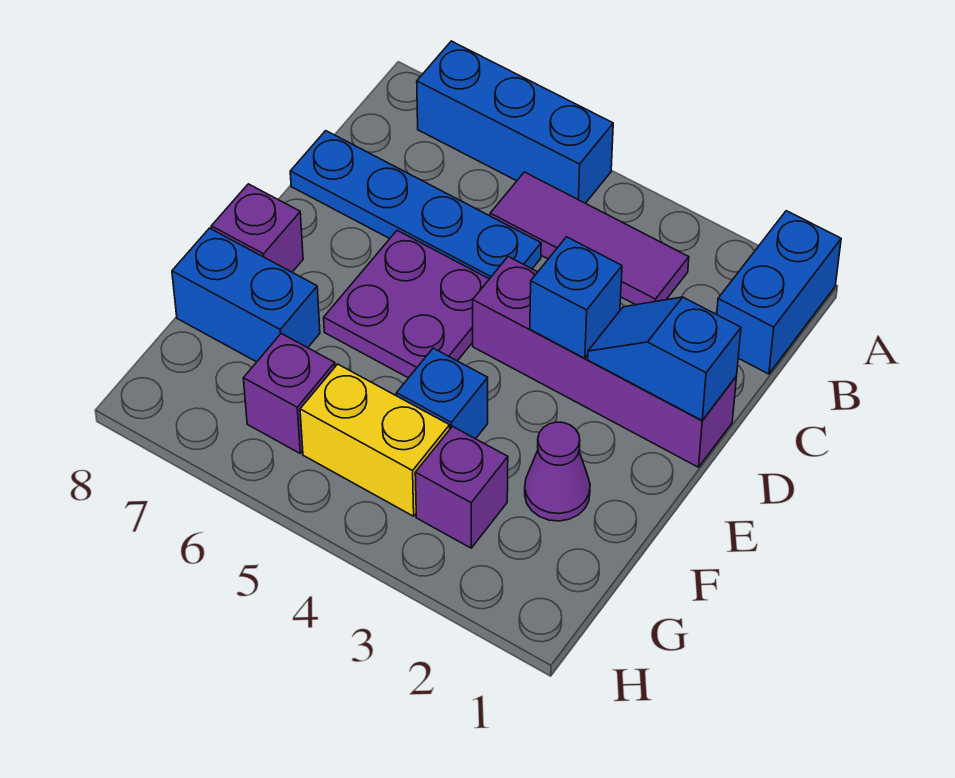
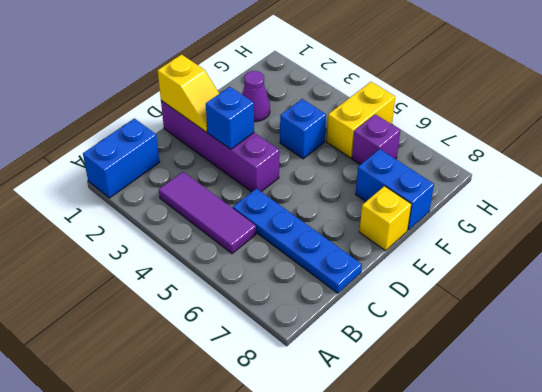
blue brick A5:A7 level 1 -> none
blue slope D1:D2 level 2 top 1 -> yellow slope D1:D2 level 2 top 1
purple plate D5:E6 level 1 -> none
purple brick E8 level 1 -> yellow brick E8 level 1
purple brick G3 level 1 -> none
yellow brick G4:G5 level 1 -> yellow brick G5:H5 level 1

